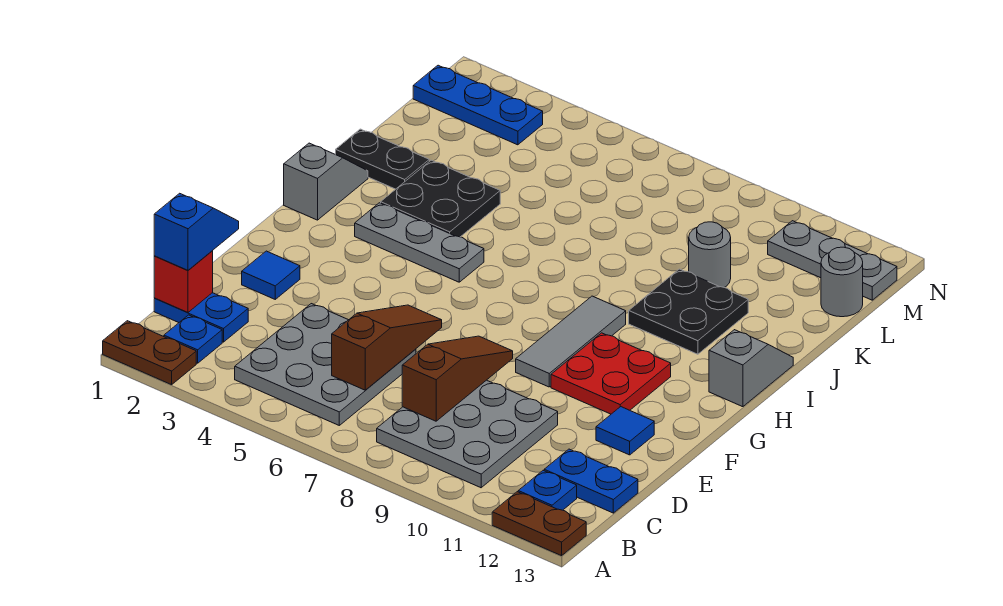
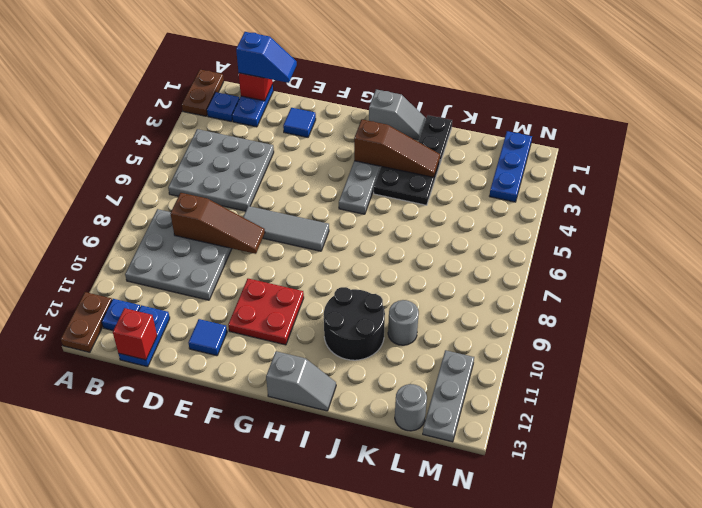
brown slope C6:E6 level 2 top C -> brown slope H3:J3 level 2 top H
none -> red brick C13 level 2
grey tile F9:H9 level 1 -> grey tile E7:G7 level 1
black plate I10:J11 level 1 -> black round brick I10:J11 level 1

